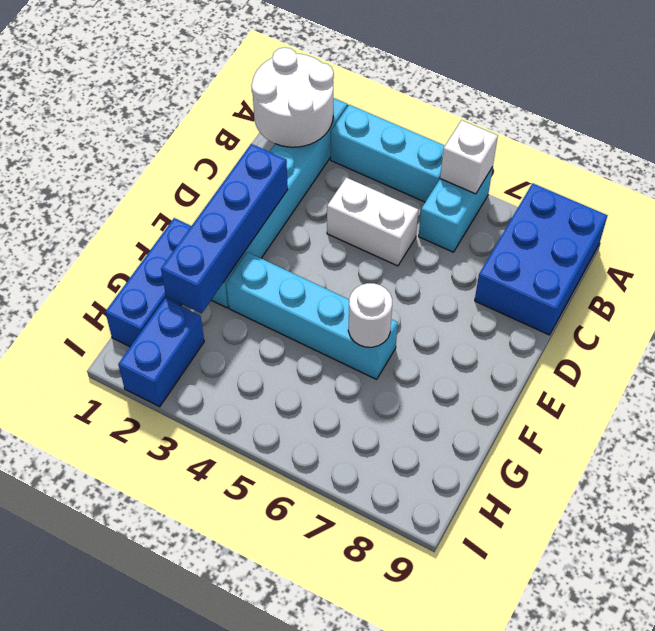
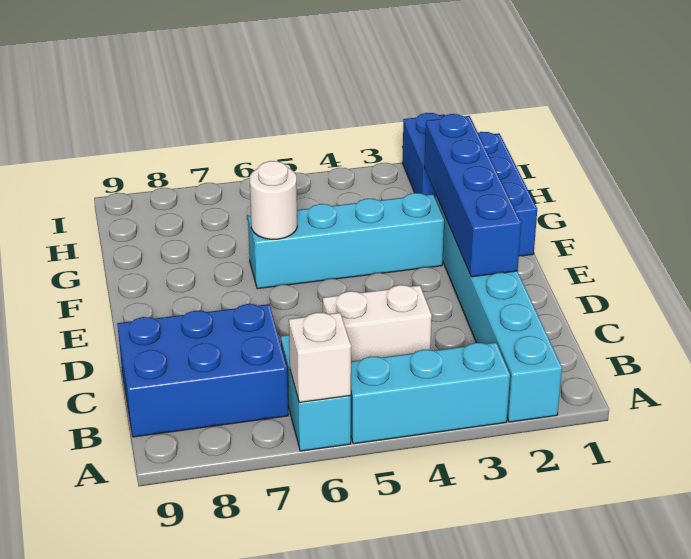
white round brick A1:B2 level 2 -> none
blue brick A8:C9 level 1 -> blue brick B7:C9 level 1

